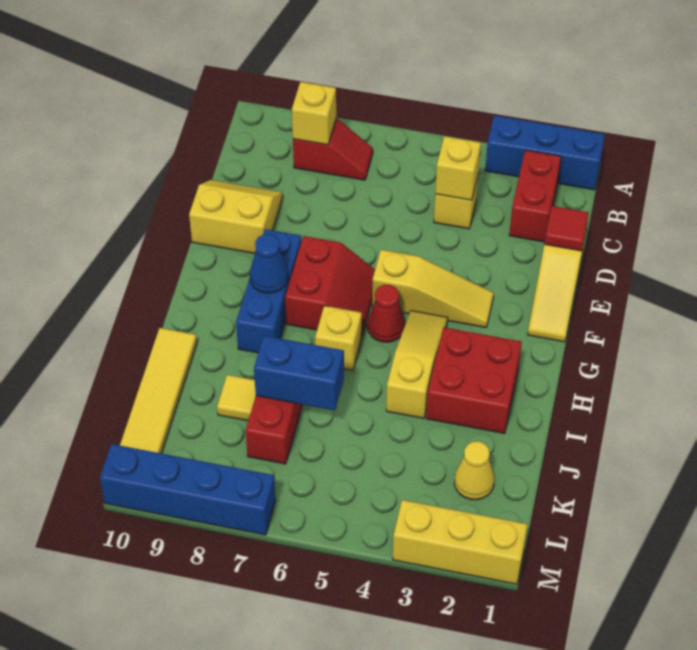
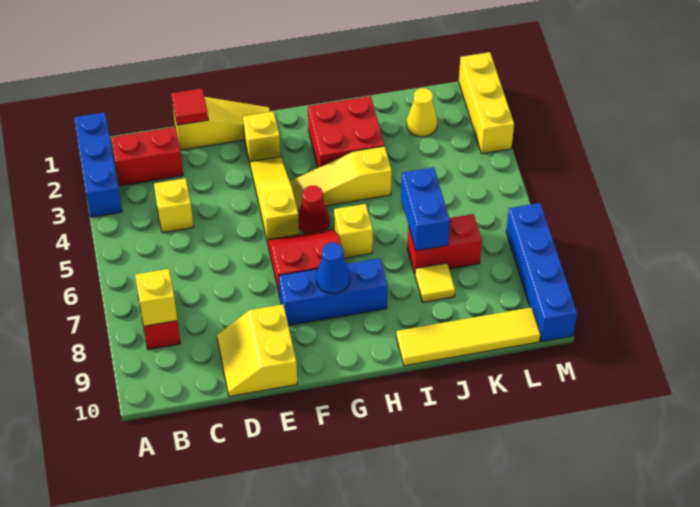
yellow brick C4 level 2 -> yellow brick F2 level 1

